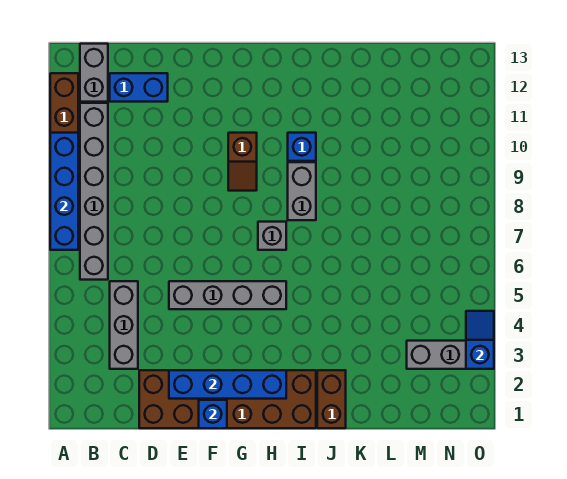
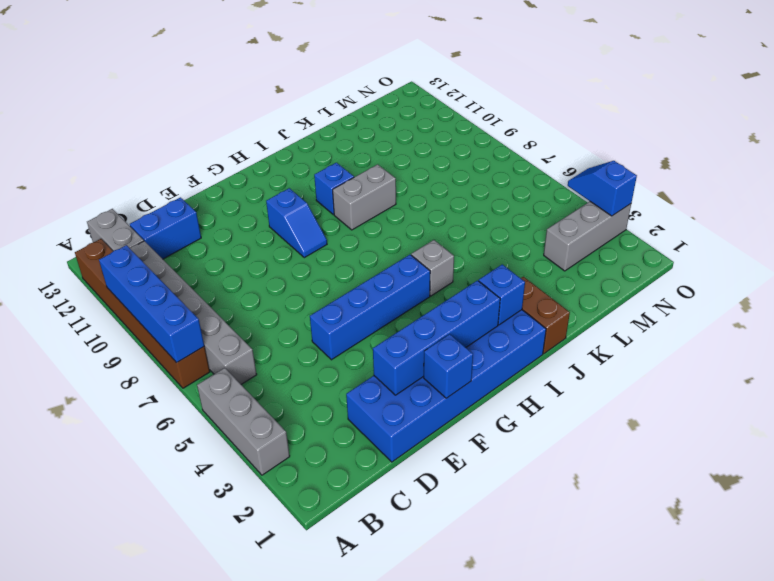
grey brick C3:C5 level 1 -> grey brick A3:A5 level 1
brown brick D1:I2 level 1 -> blue brick D1:I2 level 1
grey brick E5:H5 level 1 -> blue brick E5:H5 level 1
brown slope G9:G10 level 1 top 10 -> blue slope G9:G10 level 1 top 10
grey brick H7 level 1 -> grey brick I5 level 1
none -> blue brick I2 level 2
grey brick I8:I9 level 1 -> grey brick I9:J9 level 1

